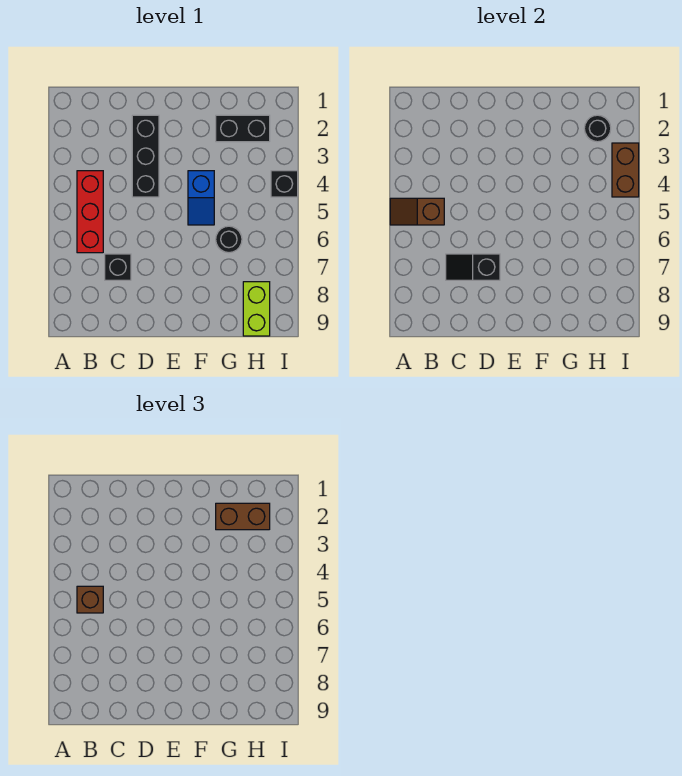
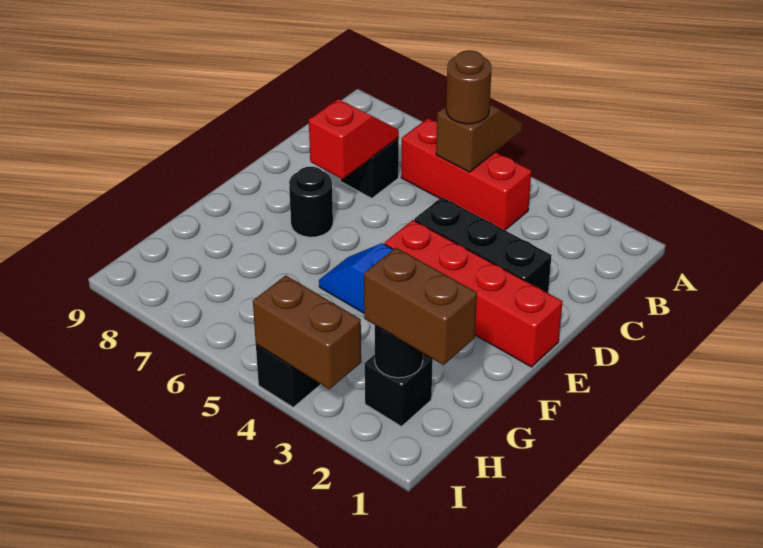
brown brick B5 level 3 -> brown round brick B5 level 3
black slope C7:D7 level 2 top D -> red slope C7:D7 level 2 top D
none -> red brick E1:E4 level 1
black brick G2:H2 level 1 -> black brick H2 level 1
brown brick G2:H2 level 3 -> brown brick H1:H2 level 3
black round brick G6 level 1 -> black round brick E7 level 1
lime brick H8:H9 level 1 -> none

